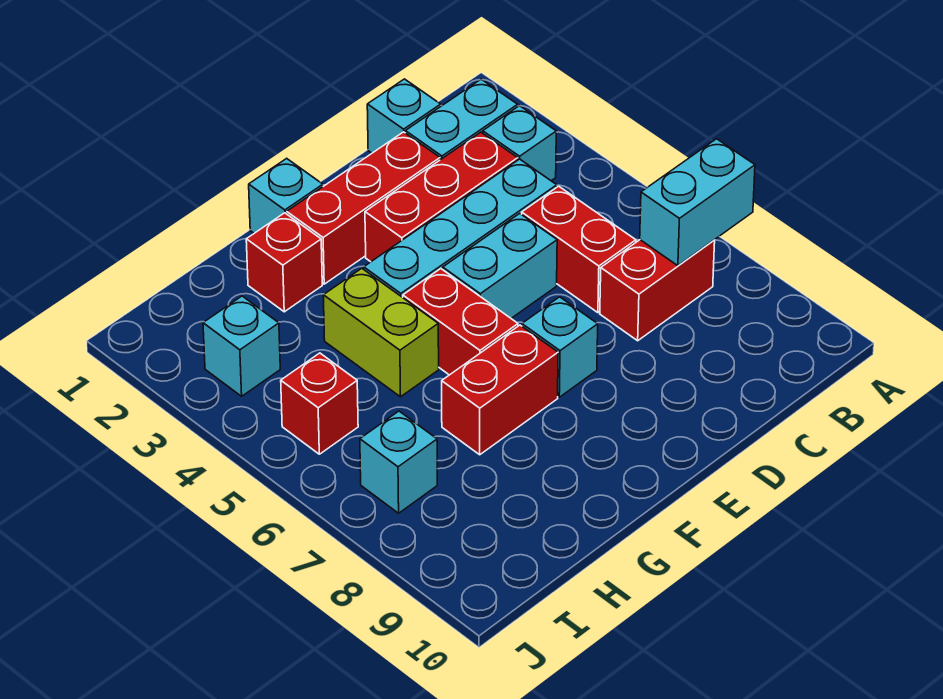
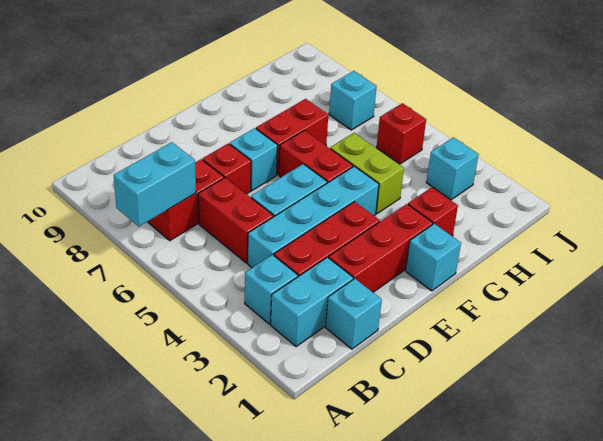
none -> red brick D7 level 1

